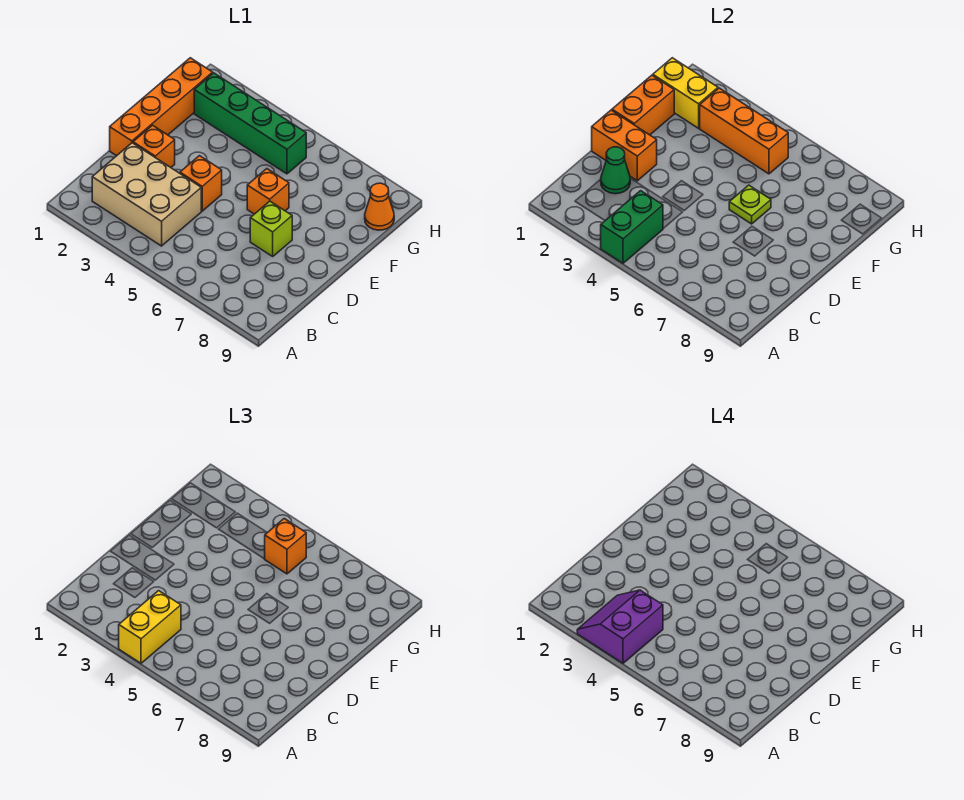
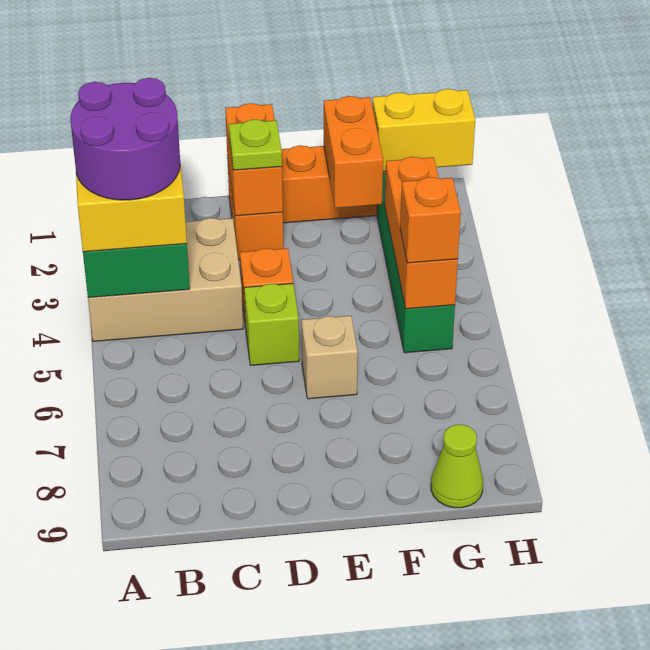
purple slope A3:B4 level 4 top 4 -> purple round brick A3:B4 level 4
tan brick B2:C4 level 1 -> tan brick A3:C4 level 1
green cone C2 level 2 -> none
lime brick D7 level 1 -> lime brick D5 level 1
orange brick E1:F1 level 2 -> orange brick F1:F2 level 2
orange brick E6 level 1 -> tan brick E6 level 1
lime plate E6 level 2 -> lime plate D2 level 3
yellow brick G1:G2 level 2 -> yellow brick G1:H1 level 2
orange cone G9 level 1 -> lime cone G9 level 1

